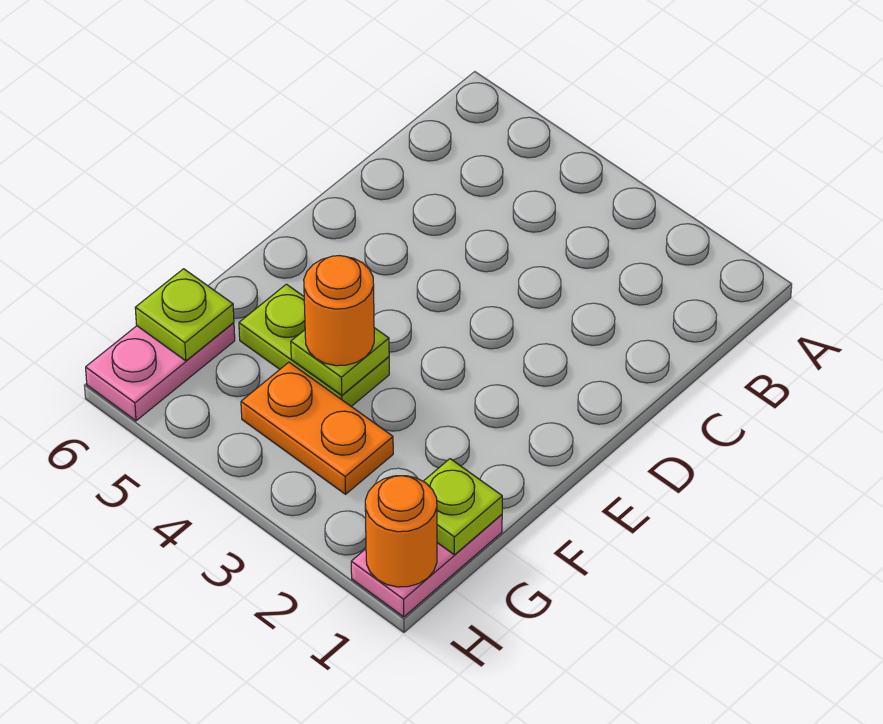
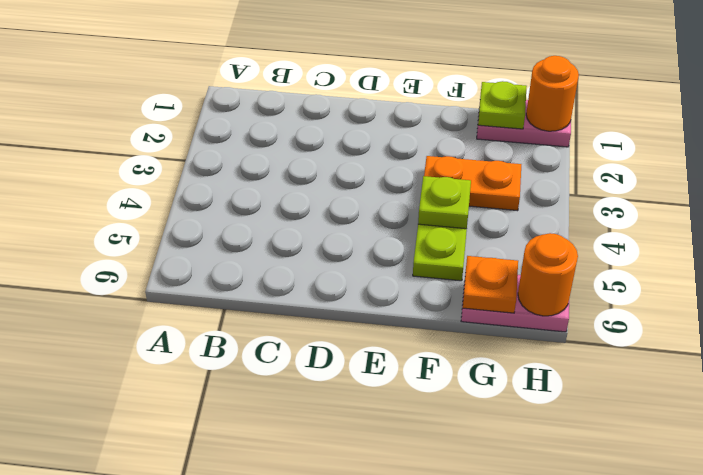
orange round brick F4 level 3 -> orange round brick H6 level 2
orange plate G3:G4 level 1 -> orange plate F3:G3 level 1
lime plate G6 level 2 -> orange plate G6 level 2

